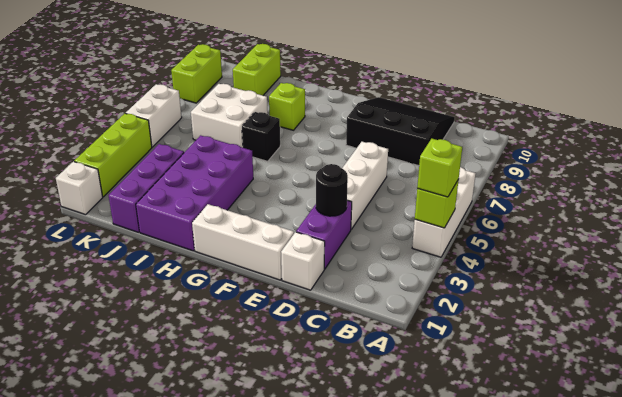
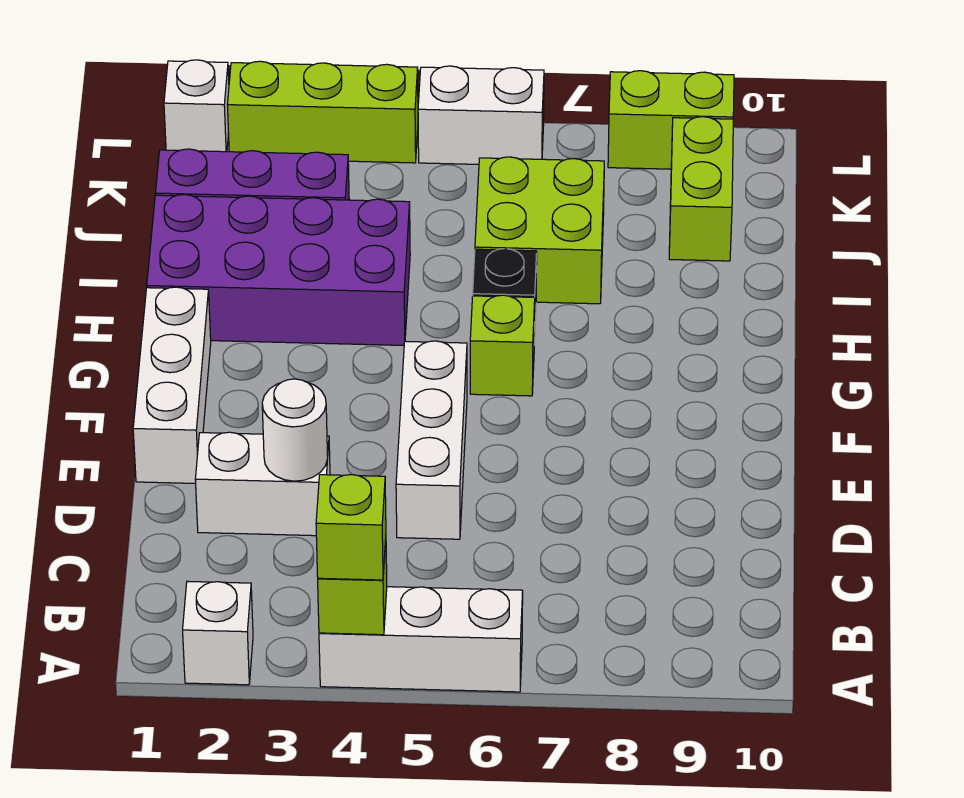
black slope C8:E10 level 1 top 8 -> none
white brick D1 level 1 -> white brick A2 level 1
purple brick D2:D3 level 1 -> white brick D2:D3 level 1
black round brick D3 level 2 -> white round brick D3 level 2
white brick D4:D6 level 1 -> white brick D5:F5 level 1
lime brick H8 level 1 -> lime brick G6 level 1
white brick I6:J7 level 1 -> lime brick I6:J7 level 1
lime brick J9:J10 level 1 -> lime brick J9:K9 level 1

